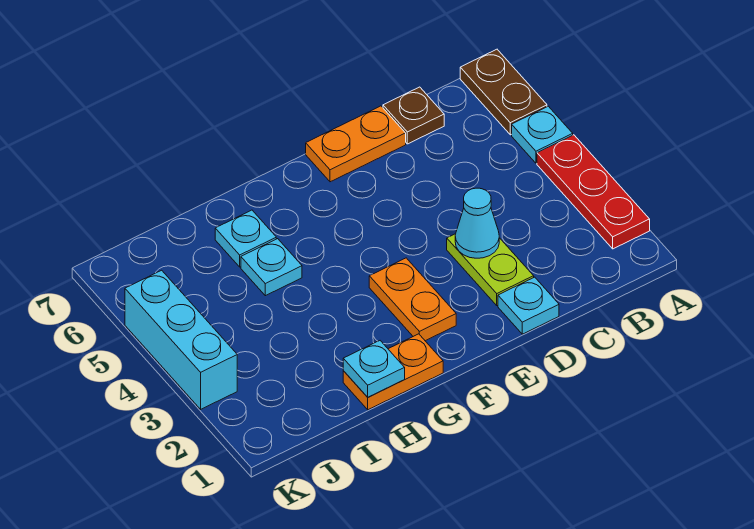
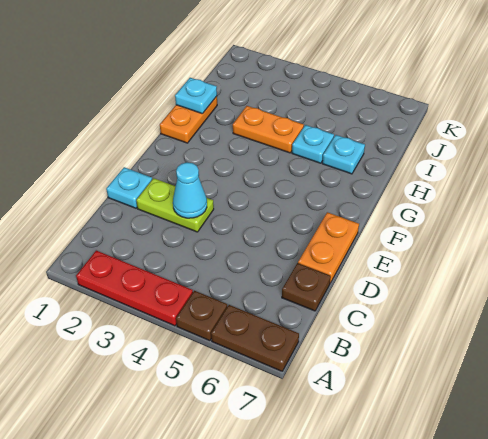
cyan plate A5 level 1 -> brown plate A5 level 1
orange plate F2:F3 level 1 -> orange plate H3:H4 level 1
cyan brick K3:K5 level 1 -> none

